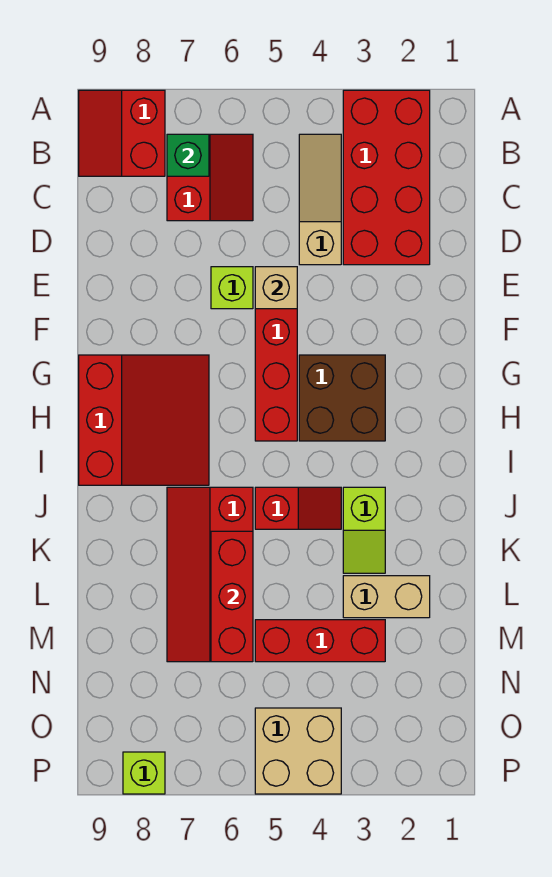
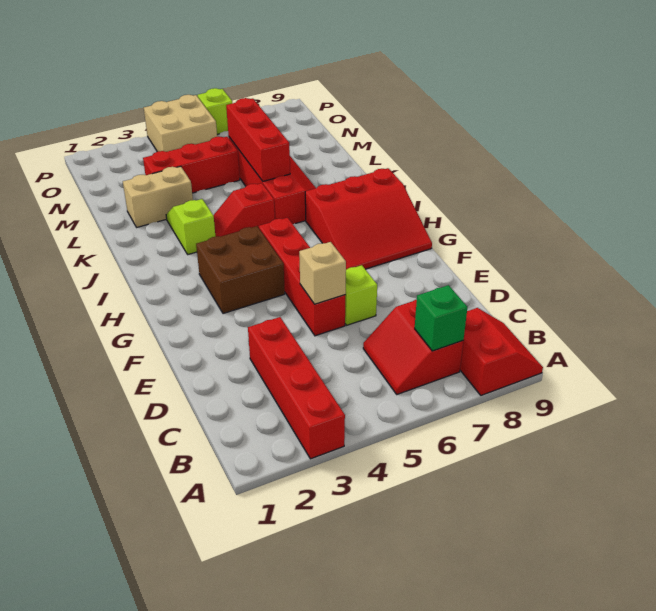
red brick A2:D3 level 1 -> red brick A3:D3 level 1
tan slope B4:D4 level 1 top D -> none
red slope G7:I9 level 1 top 9 -> red slope G7:I9 level 1 top I
lime brick P8 level 1 -> lime brick P6 level 1

